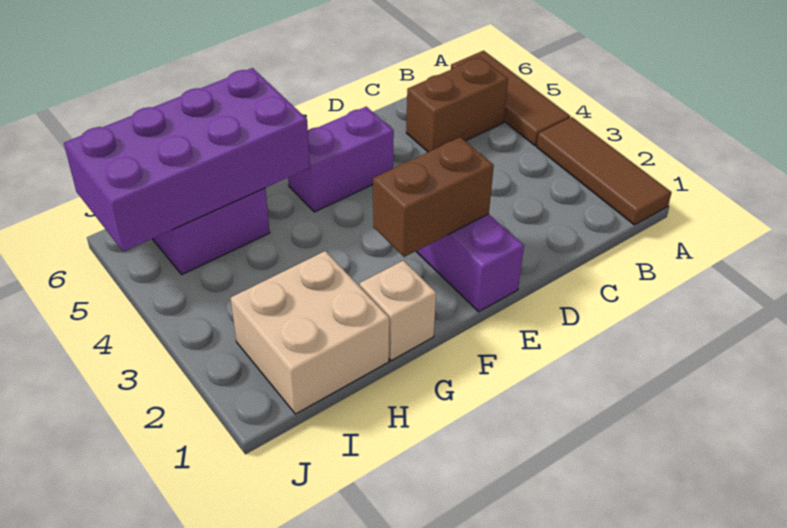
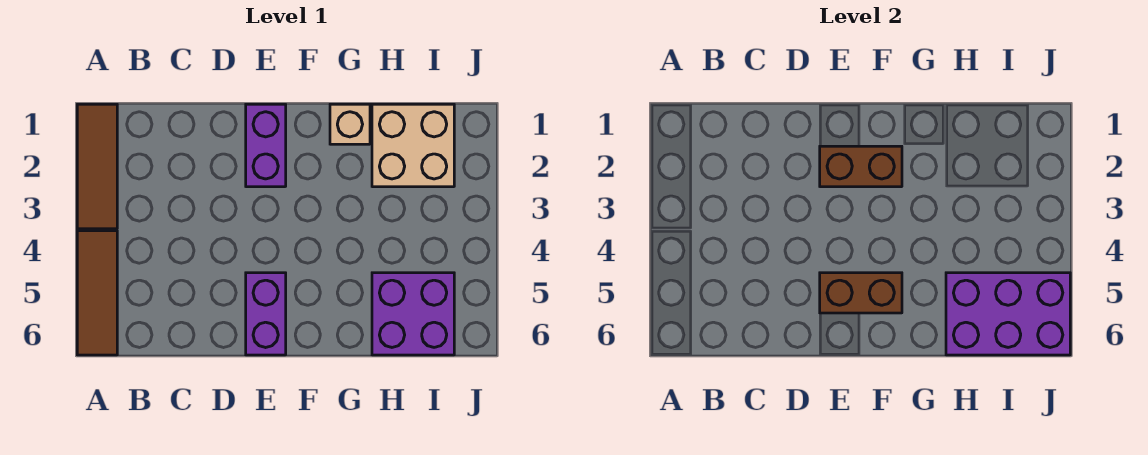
brown brick B5:C5 level 1 -> brown brick E5:F5 level 2
purple brick E5:F5 level 1 -> purple brick E5:E6 level 1
purple brick G5:J6 level 2 -> purple brick H5:J6 level 2

